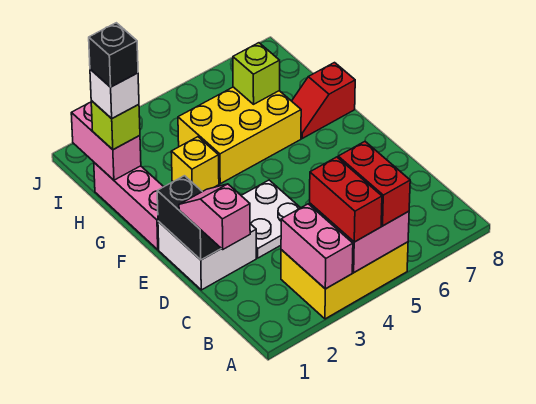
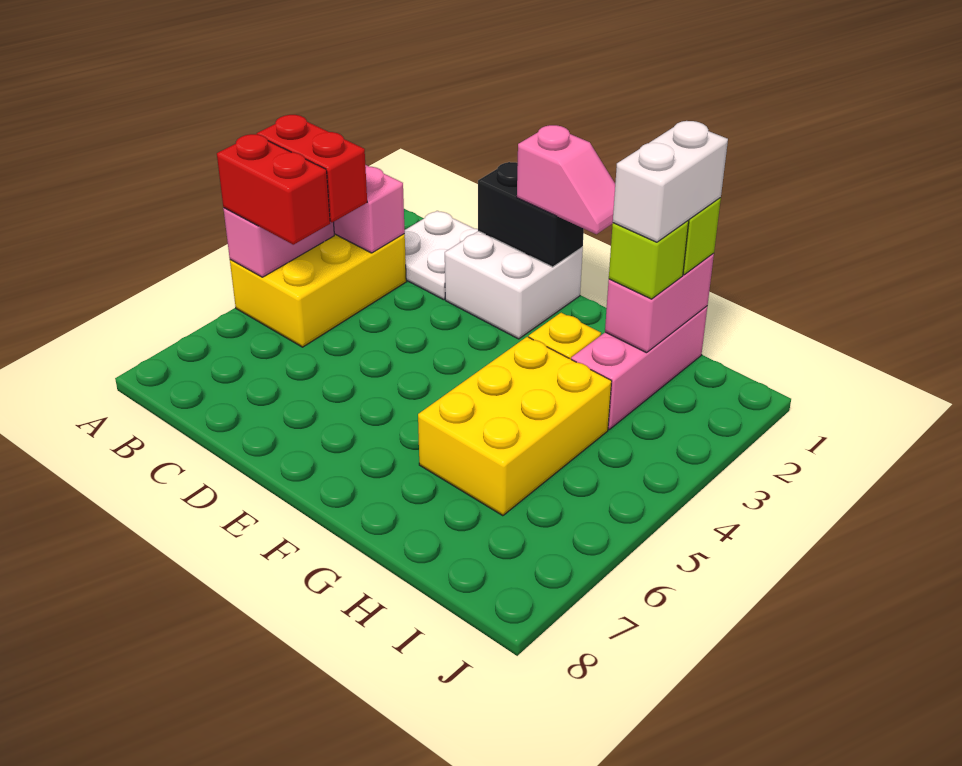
pink slope C1:D1 level 3 top C -> pink slope E1:F1 level 3 top E
white plate D3:E4 level 1 -> white plate B1:C2 level 1
pink brick F1:H1 level 1 -> pink brick H1:H3 level 1
red slope G7:G8 level 1 top 8 -> none
pink brick H1:I1 level 2 -> pink brick H1:H2 level 2
white brick H1 level 4 -> white brick H1:H2 level 4
black brick H1 level 5 -> none
lime brick H6 level 2 -> lime brick H2 level 3

